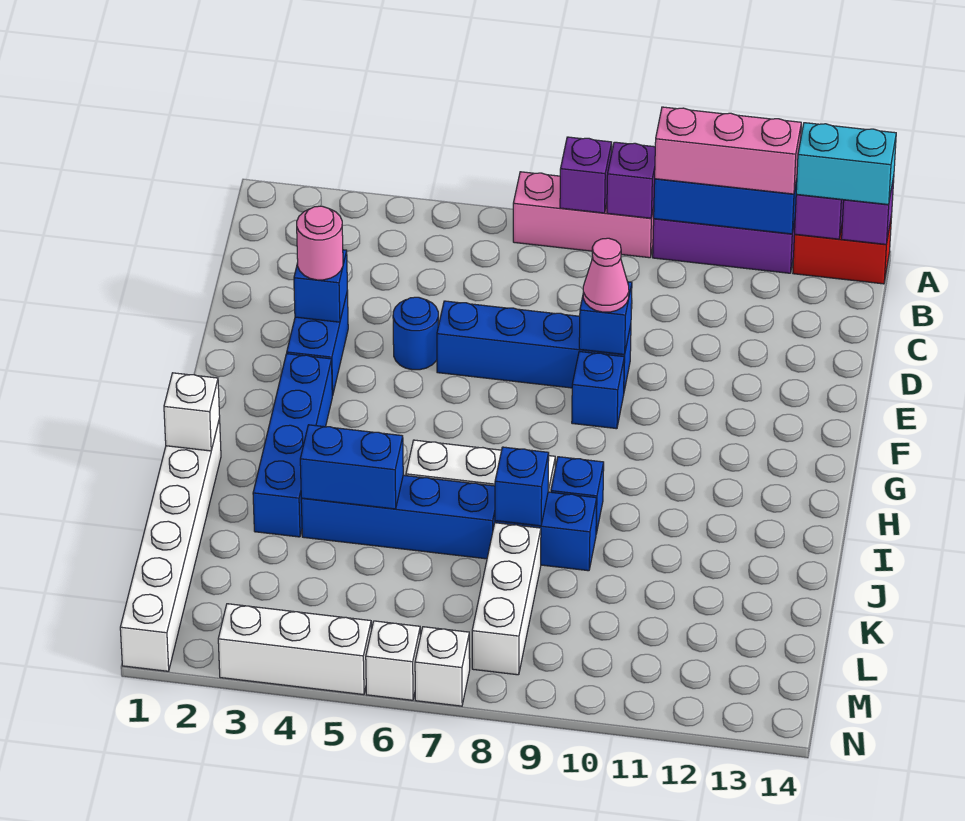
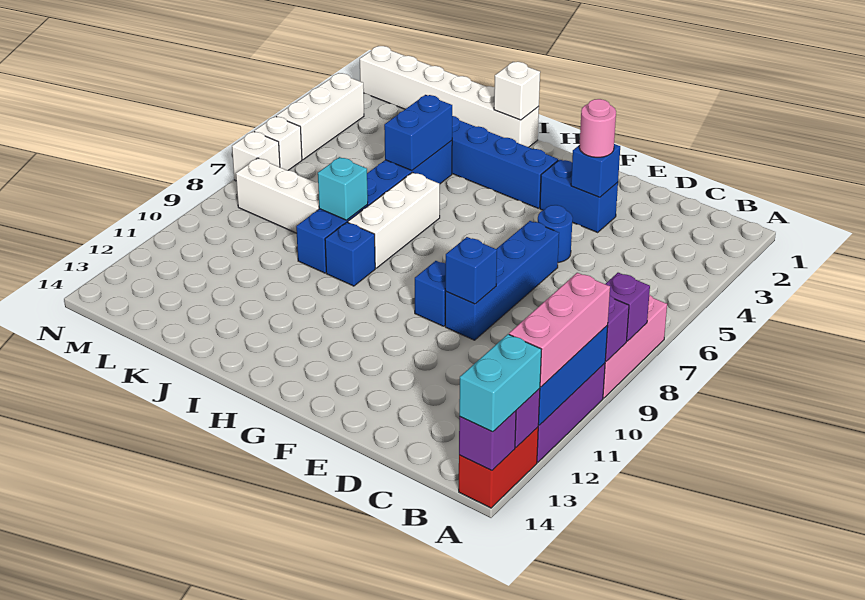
pink cone E9 level 3 -> none
blue brick J8 level 2 -> cyan brick J8 level 2

